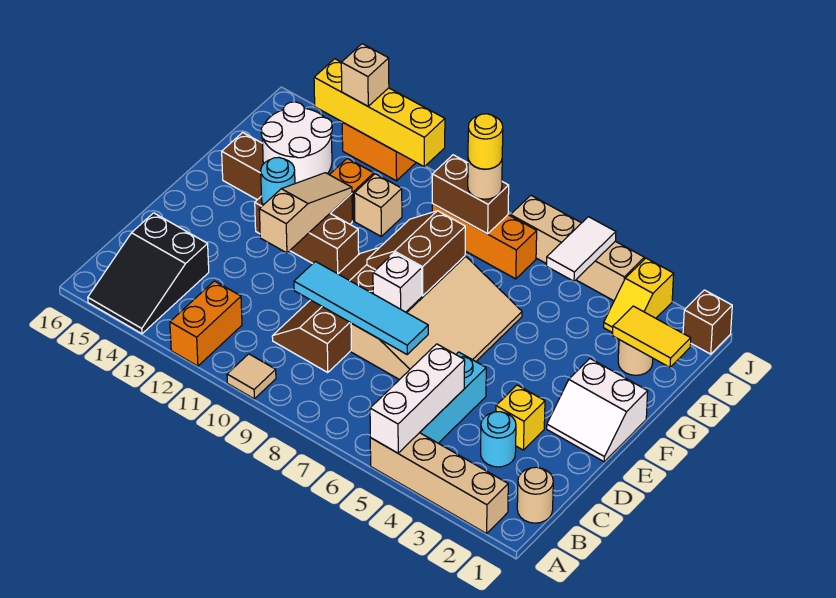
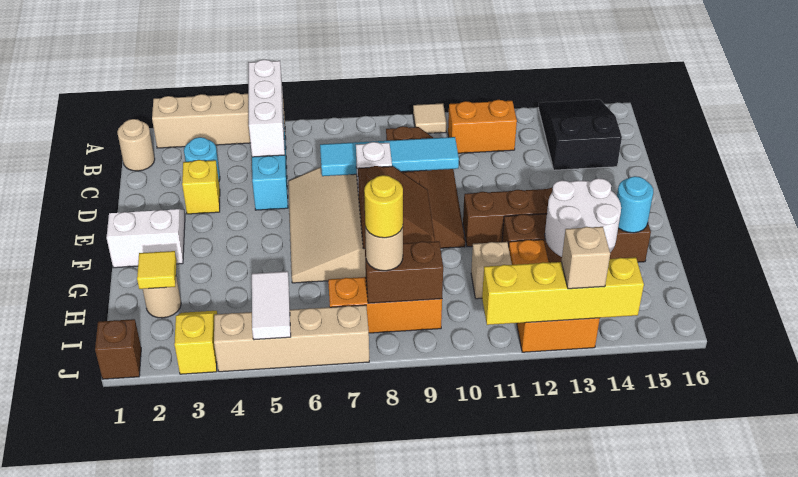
orange brick A12:B12 level 1 -> orange brick B11:B12 level 1
tan slope E12:G12 level 2 top E -> none
cyan round brick F13 level 2 -> cyan round brick G15 level 2
yellow tile H1:H2 level 2 -> yellow tile H2 level 2

